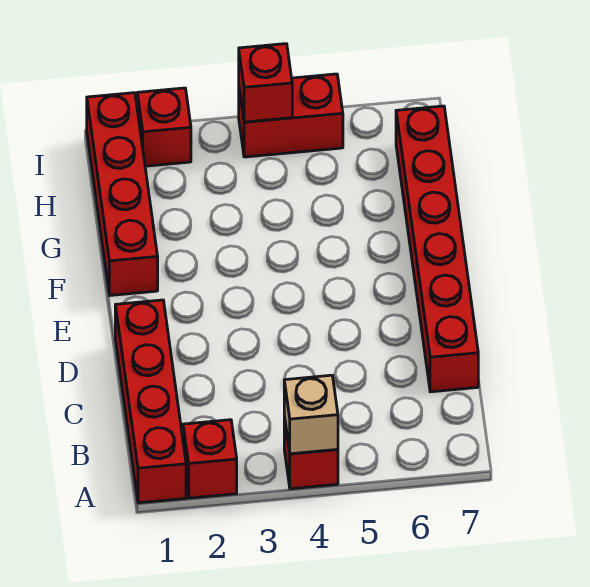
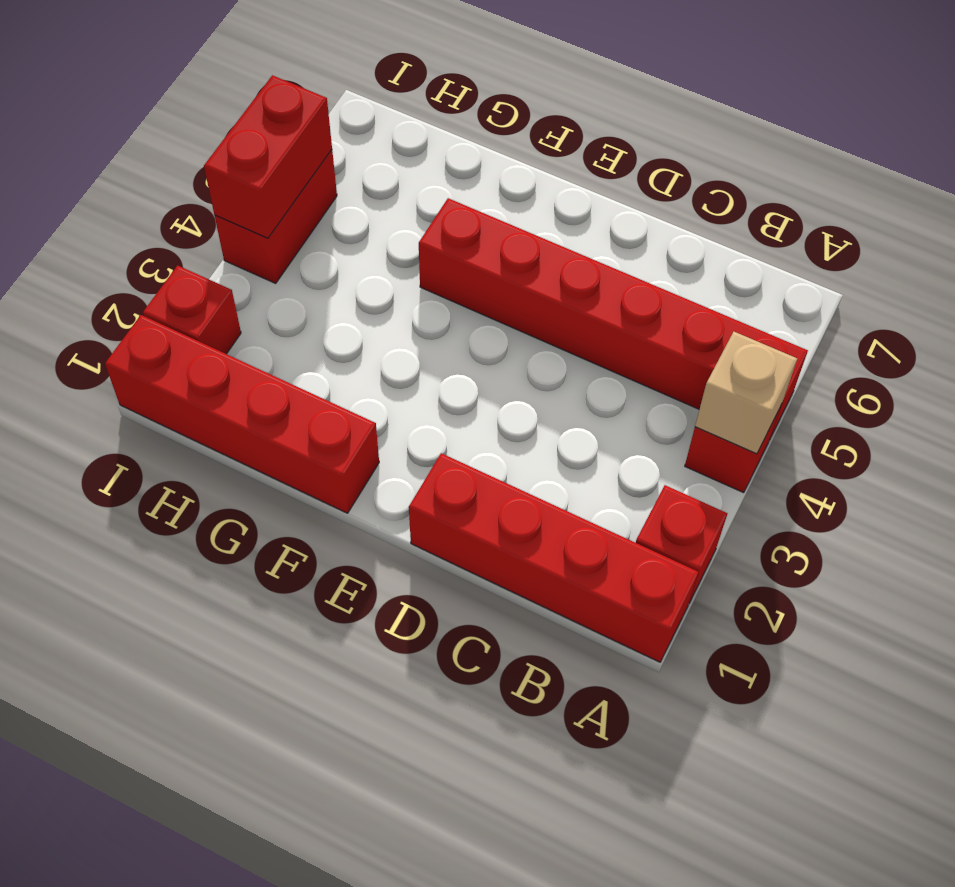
red brick C7:H7 level 1 -> red brick A5:F5 level 1
red brick I4 level 2 -> red brick I4:I5 level 2

